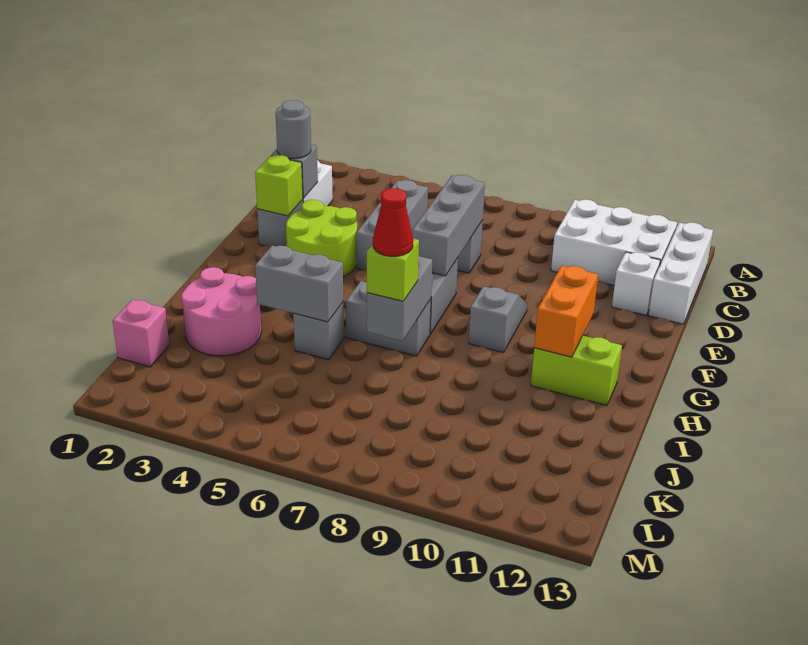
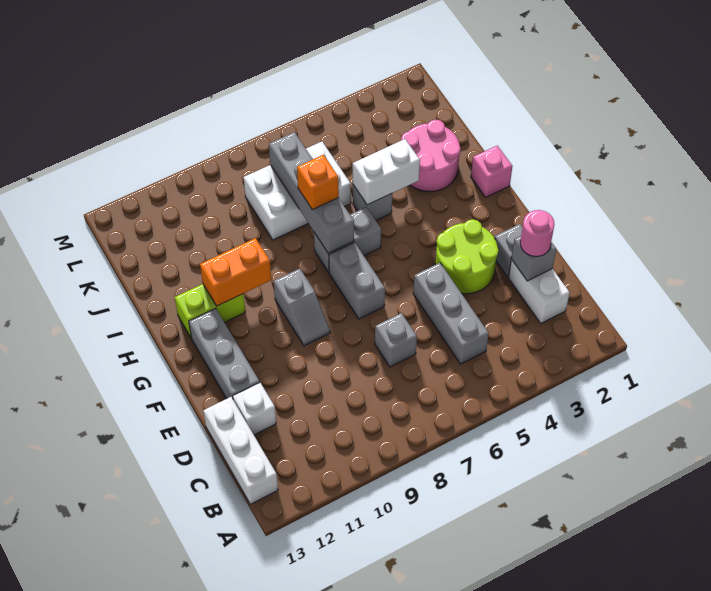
white brick B10:C12 level 1 -> white brick J6:K8 level 1
grey round brick D2 level 3 -> pink round brick D2 level 3
grey brick D7:F7 level 2 -> grey brick E12:G12 level 1
lime brick E2 level 2 -> none
orange brick G11:H11 level 2 -> orange brick H10:H11 level 2
grey brick H7:I7 level 2 -> grey brick H7:K7 level 2
grey brick I4:I5 level 2 -> white brick I4:I5 level 2
lime brick I7 level 3 -> orange brick I7 level 3
red cone I7 level 4 -> none
pink brick K1 level 1 -> pink brick H1 level 1

